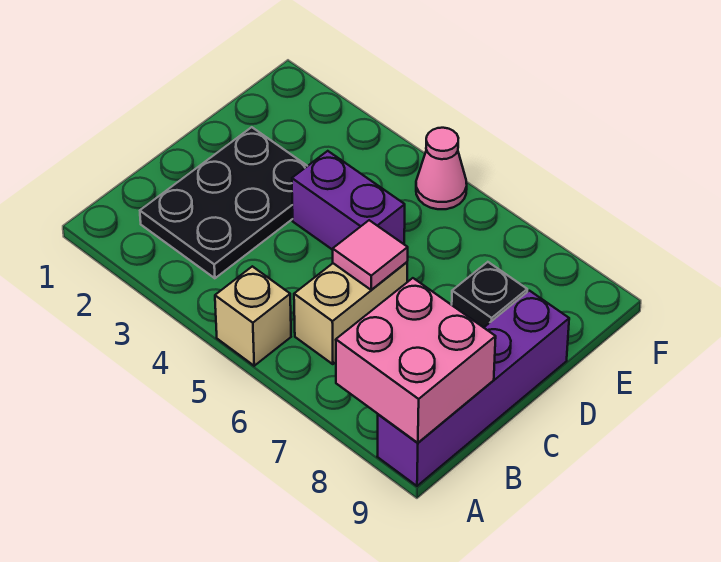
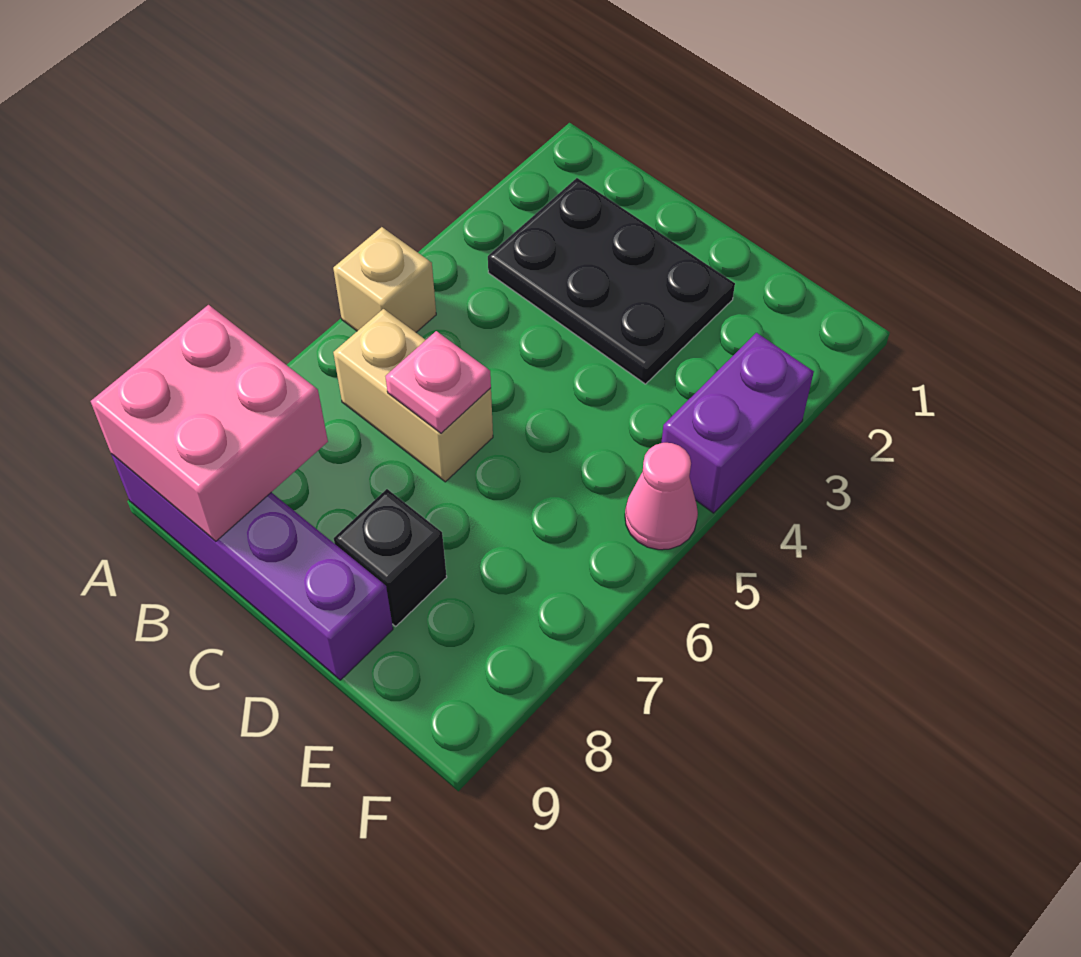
pink tile C6 level 2 -> pink plate C6 level 2
purple brick D4:D5 level 1 -> purple brick F3:F4 level 1

